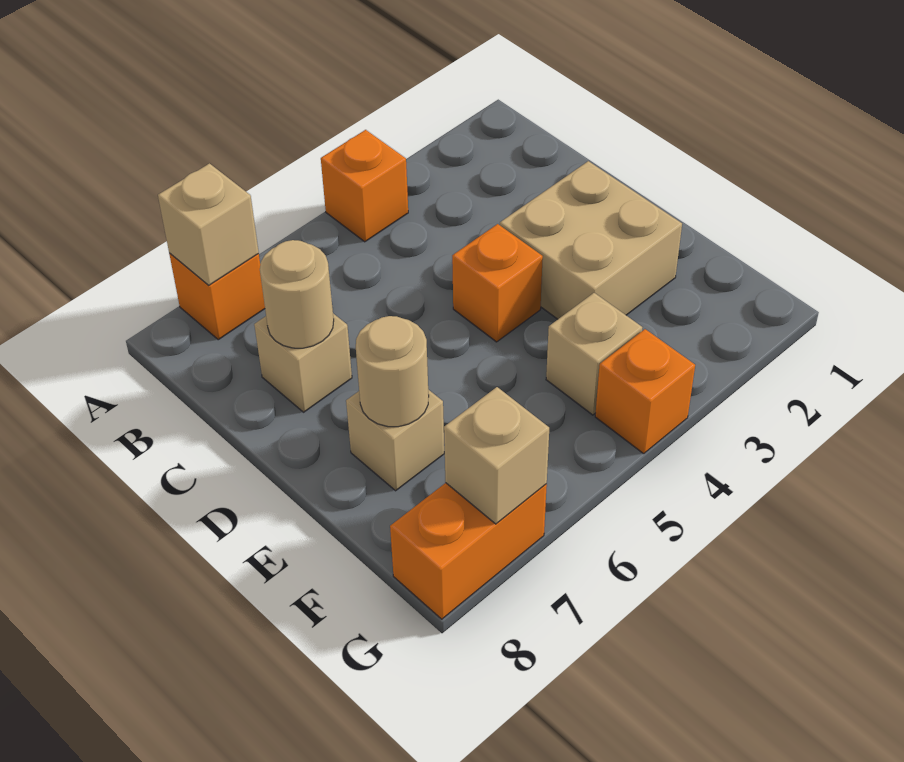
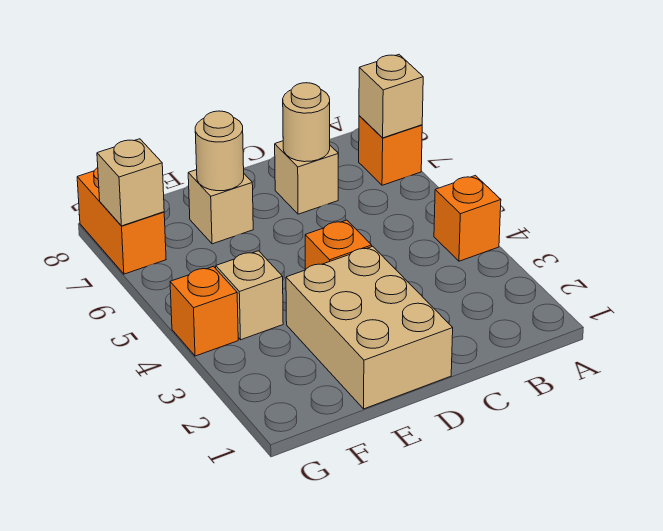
tan brick D2:E3 level 1 -> tan brick D1:E3 level 1

